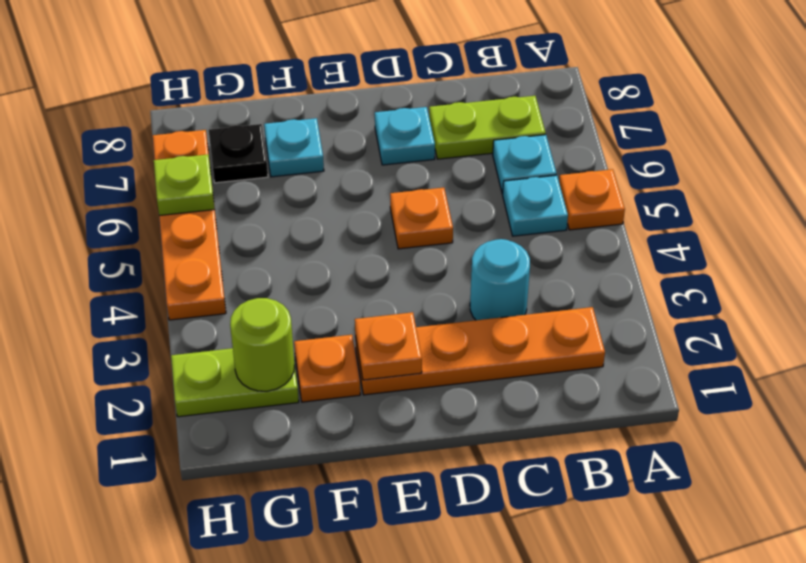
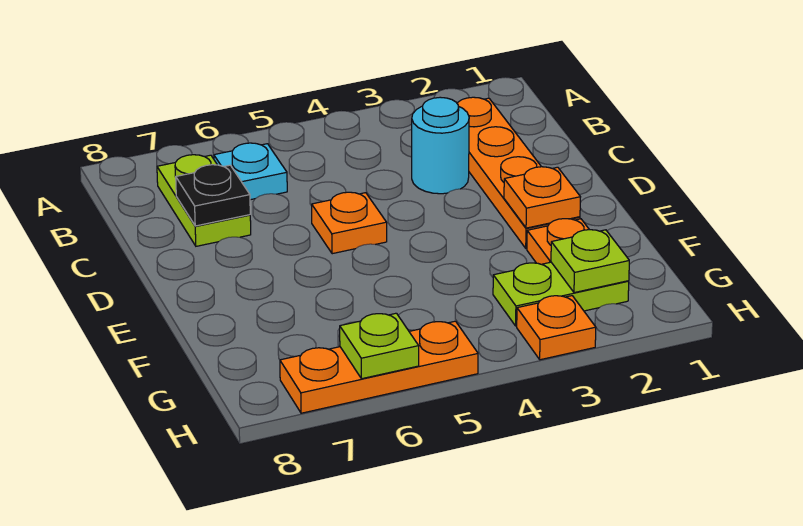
orange plate A5 level 1 -> orange plate H3 level 1
cyan plate B5 level 1 -> none
cyan plate D7 level 1 -> none
cyan plate F7 level 1 -> none
lime plate G2:H2 level 1 -> lime plate G2:G3 level 1
lime round brick G2 level 2 -> lime plate G2 level 2
black plate G7 level 1 -> black plate C7 level 2
orange plate H4:H7 level 1 -> orange plate H5:H7 level 1

